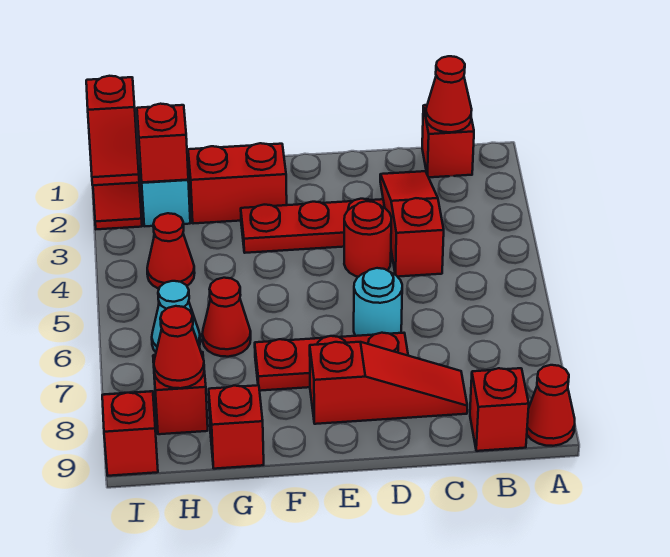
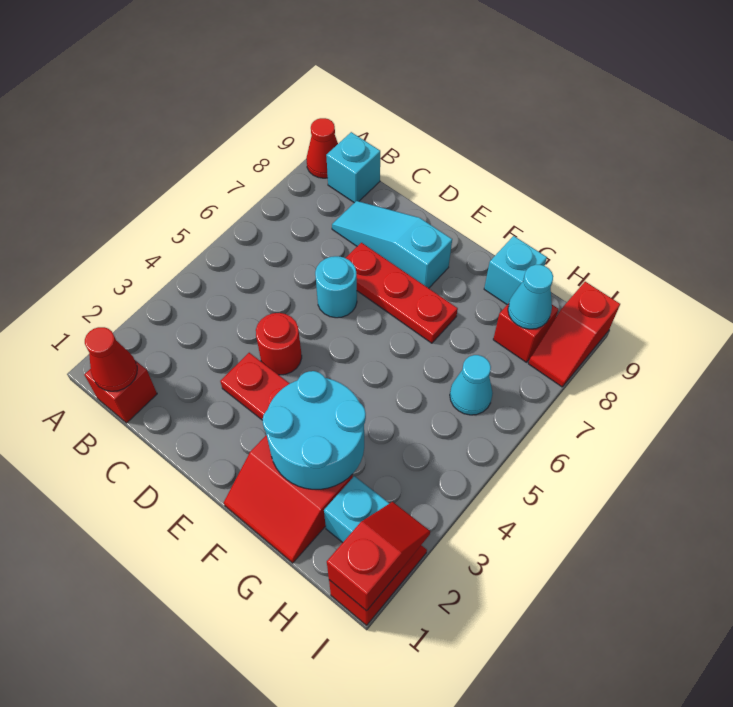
red brick B9 level 1 -> cyan brick B9 level 1
red slope C2:C4 level 1 top 4 -> none
red slope C8:E8 level 1 top E -> cyan slope C8:E8 level 1 top E
none -> cyan round brick F2:G3 level 2
red cone G6 level 1 -> none
red brick G9 level 1 -> cyan brick G9 level 1
red brick H2 level 2 -> none
red cone H4 level 1 -> none
red cone H8 level 2 -> cyan cone H8 level 2

